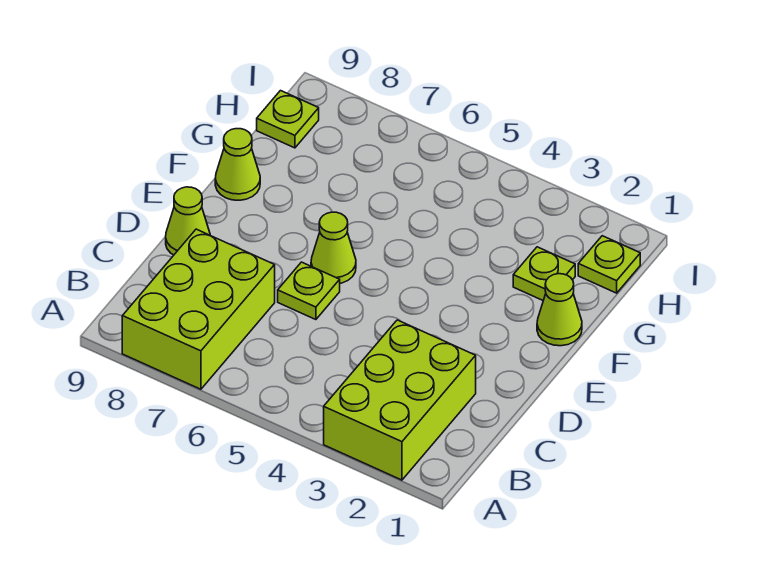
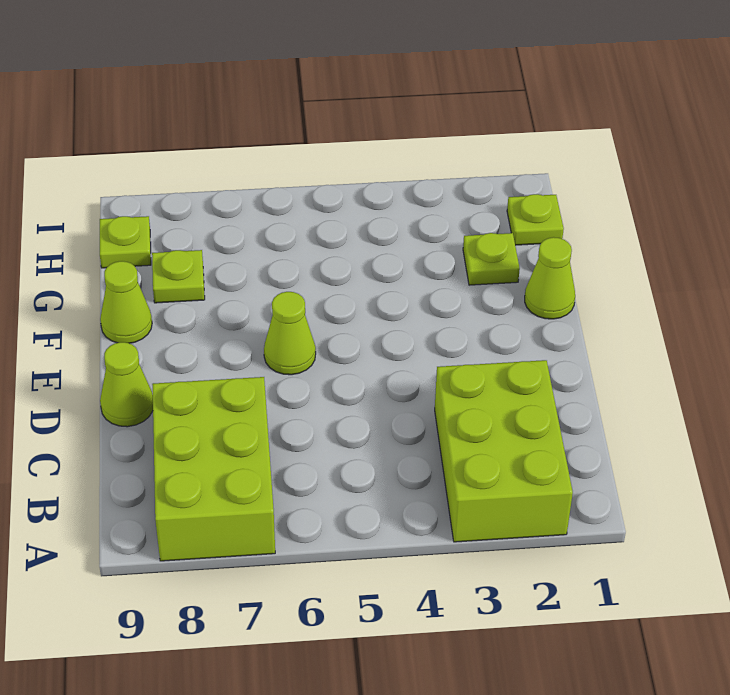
lime plate D6 level 1 -> lime plate G8 level 1

